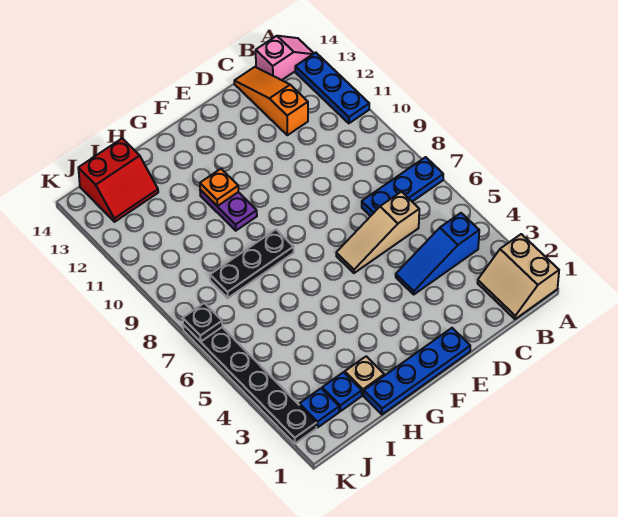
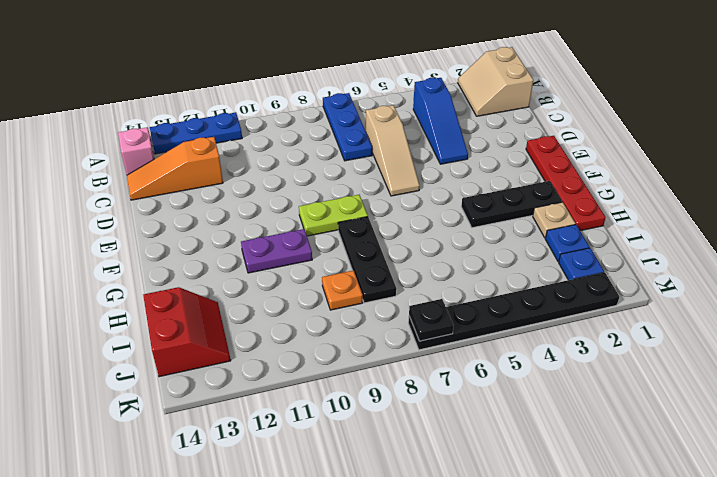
tan slope A1:B2 level 1 top A -> tan slope A1:B2 level 1 top 1
blue plate E1:H1 level 1 -> red plate E1:H1 level 1
none -> lime plate F8:F9 level 1
none -> black plate G2:G4 level 1
orange plate G11 level 2 -> orange plate I9 level 1

